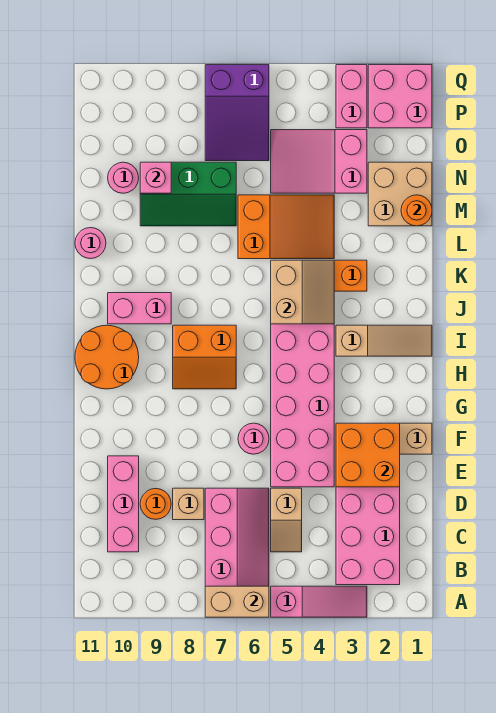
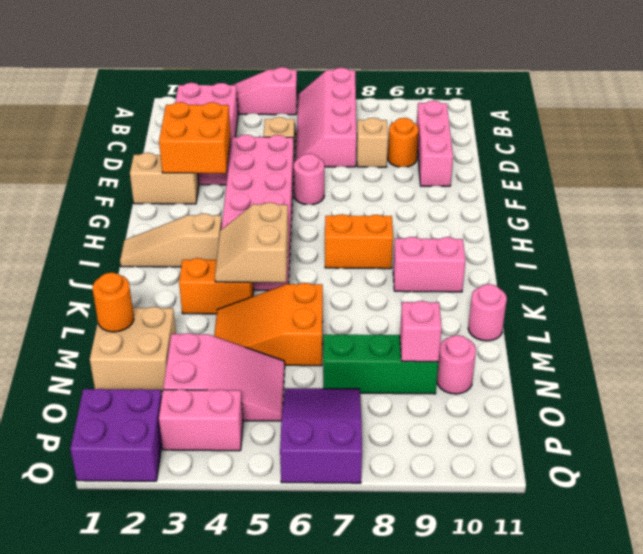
tan brick A6:A7 level 2 -> none
orange round brick H10:I11 level 1 -> none
pink brick P1:Q2 level 1 -> purple brick P1:Q2 level 1
pink brick P3:Q3 level 1 -> pink brick P3:P4 level 1

